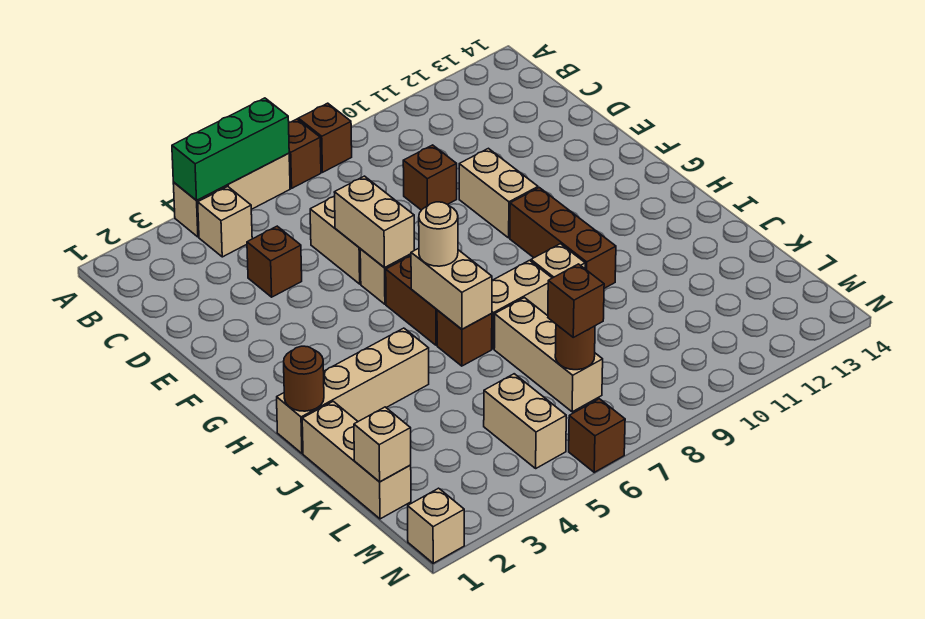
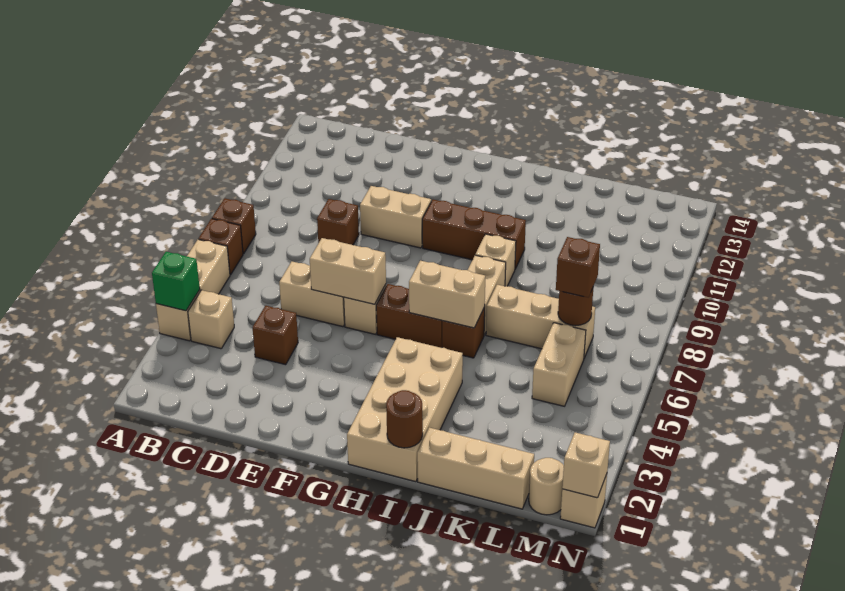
green brick A4:A6 level 2 -> green brick A4 level 2
tan round brick H6 level 3 -> tan round brick M1 level 1
tan brick I1:I4 level 1 -> tan brick H1:I4 level 1
tan brick L1 level 2 -> tan brick N1 level 2
tan brick L5:M5 level 1 -> tan brick L5:L6 level 1
brown brick N6 level 1 -> none

